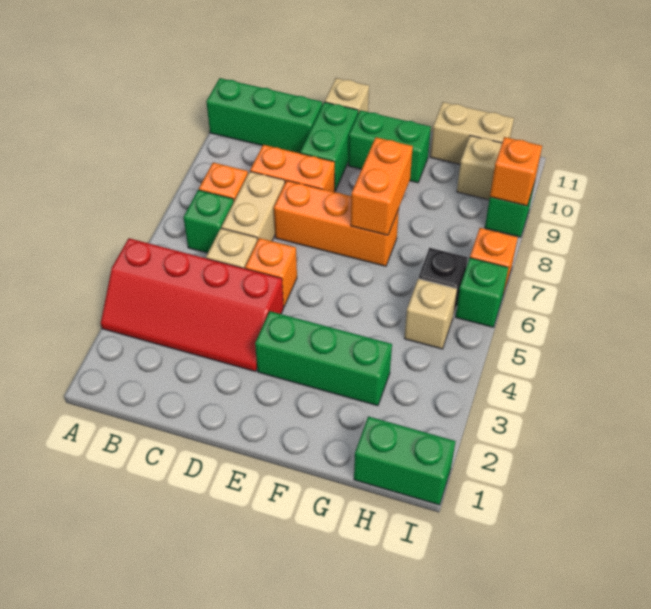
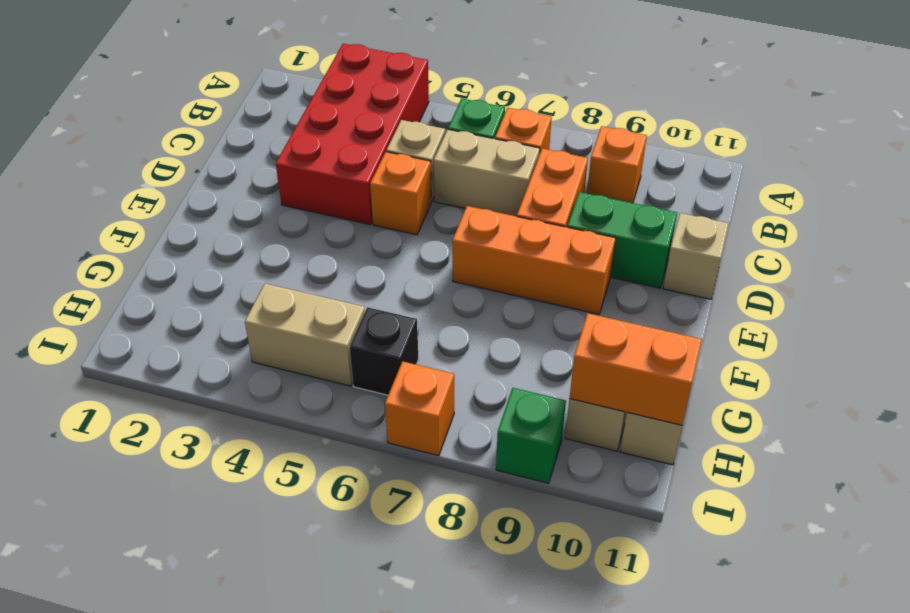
red slope A3:D4 level 1 top 4 -> red brick A3:D4 level 1
green brick A10:C10 level 1 -> none
orange brick D7:F7 level 1 -> orange brick E7:E9 level 1
green brick E3:G3 level 1 -> none
green brick E10:F10 level 1 -> none
orange brick F7:F8 level 2 -> orange brick H10:H11 level 2
green brick H1:I1 level 1 -> none
tan brick H5 level 1 -> tan brick H4:H5 level 1
green brick I6 level 1 -> none
orange brick I9 level 2 -> orange brick B9 level 1

